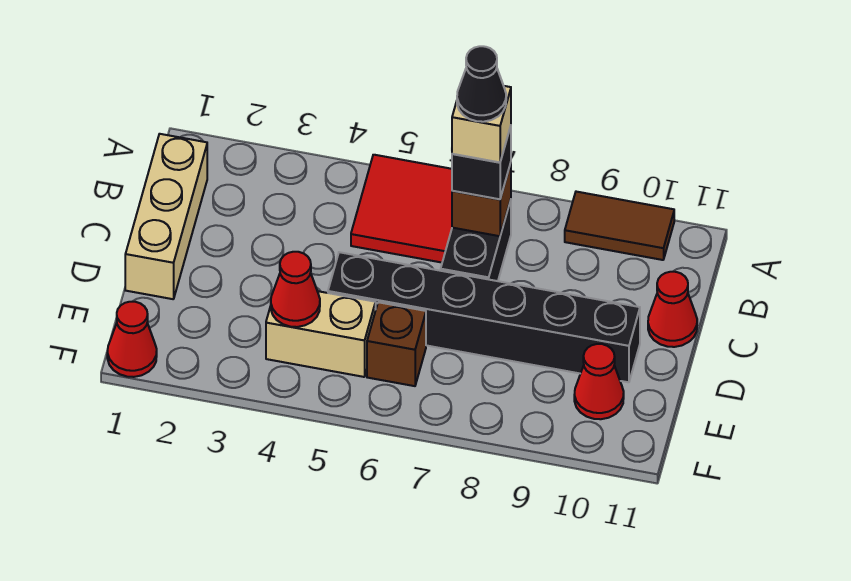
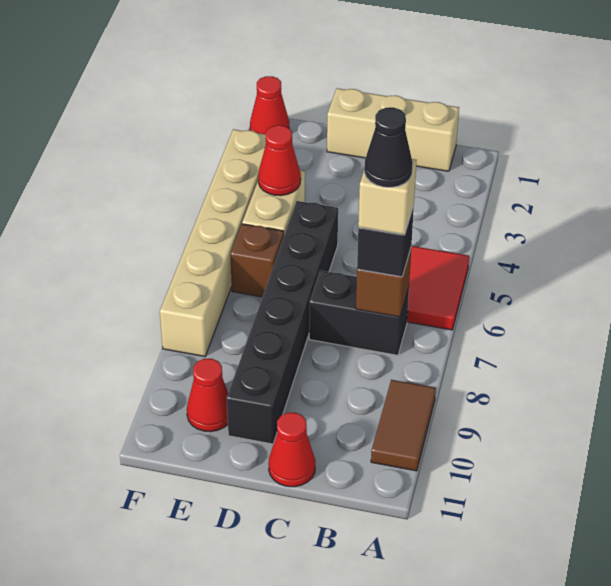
none -> tan brick F3:F8 level 1

